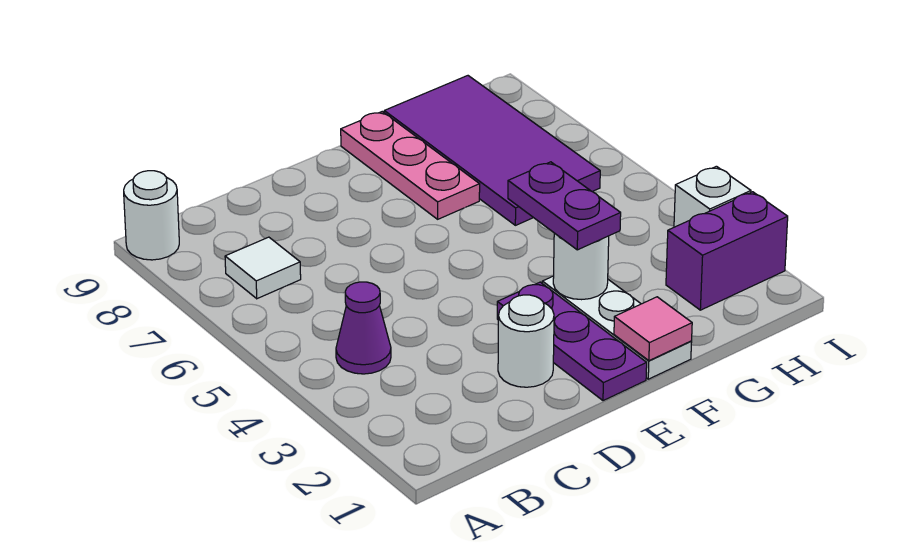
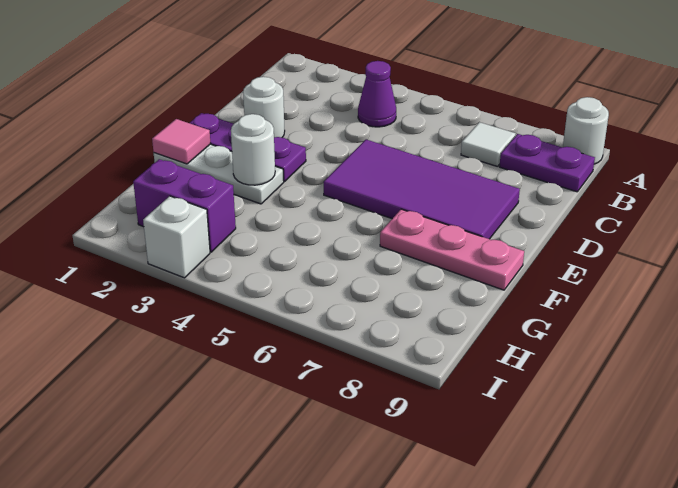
purple plate F3:F4 level 3 -> purple plate B8:B9 level 1
purple tile G6:H9 level 1 -> purple tile D5:E8 level 1
purple brick H2:I2 level 1 -> purple brick H2:H3 level 1

